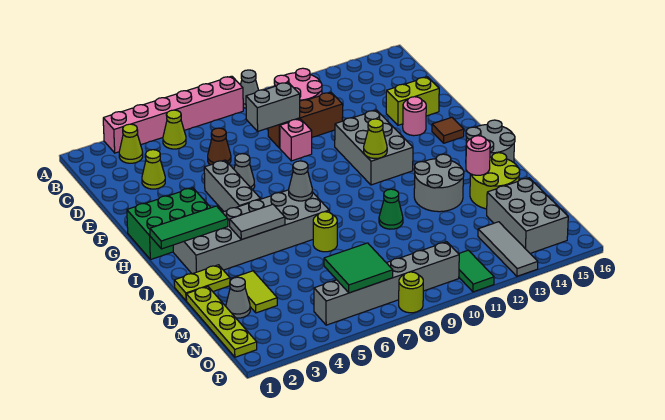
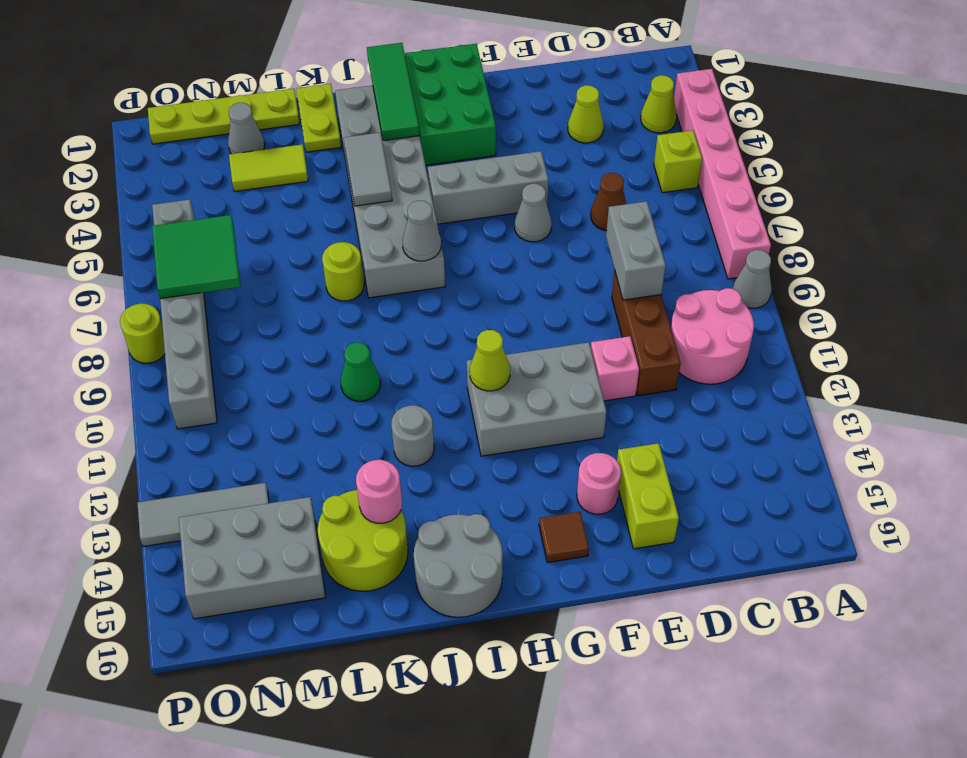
lime cone B5 level 1 -> lime brick B5 level 1
pink brick E9 level 1 -> pink brick E11 level 1
grey round brick J12:K13 level 1 -> grey round brick J12 level 1
green tile O11:P11 level 1 -> none

